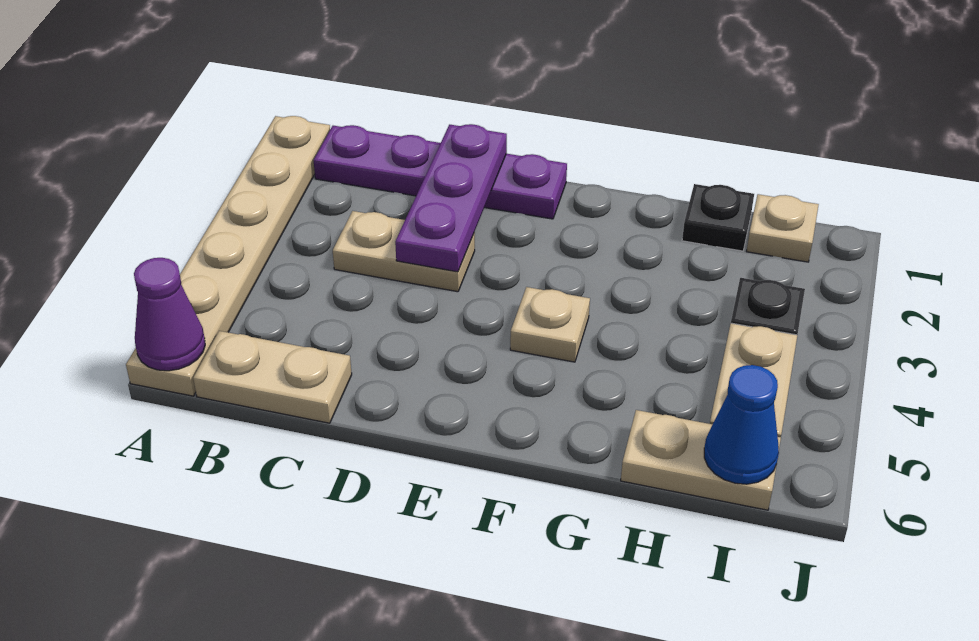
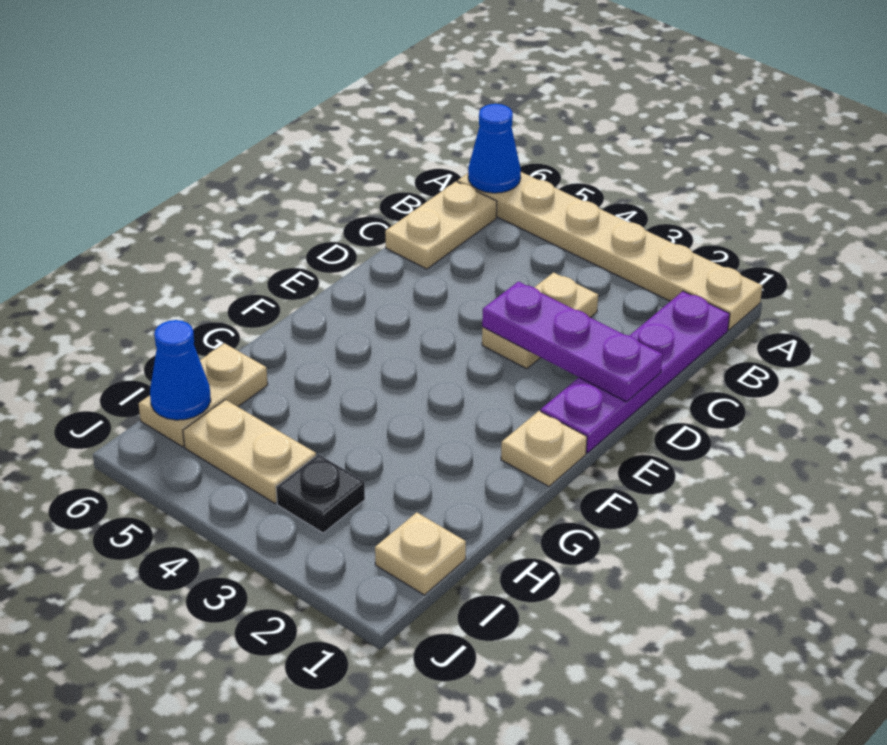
purple cone A6 level 2 -> blue cone A6 level 2
tan plate F4 level 1 -> tan plate F1 level 1
black plate H1 level 1 -> none

